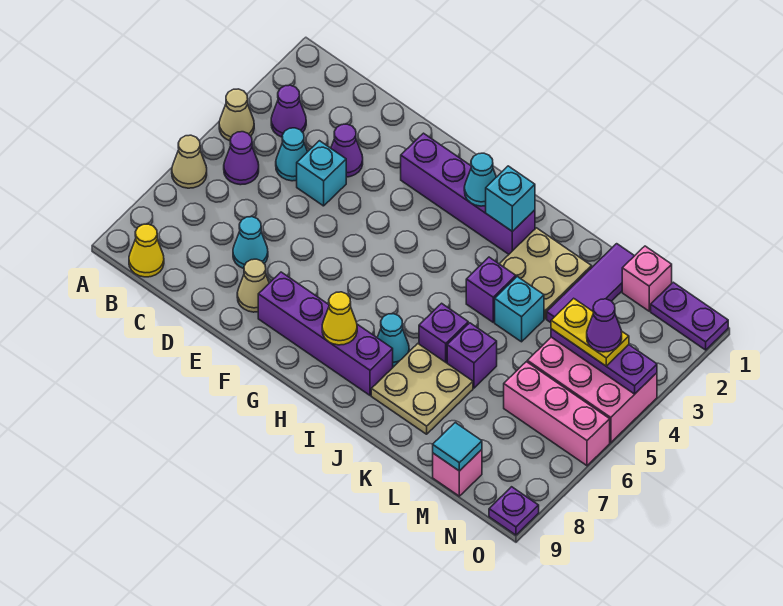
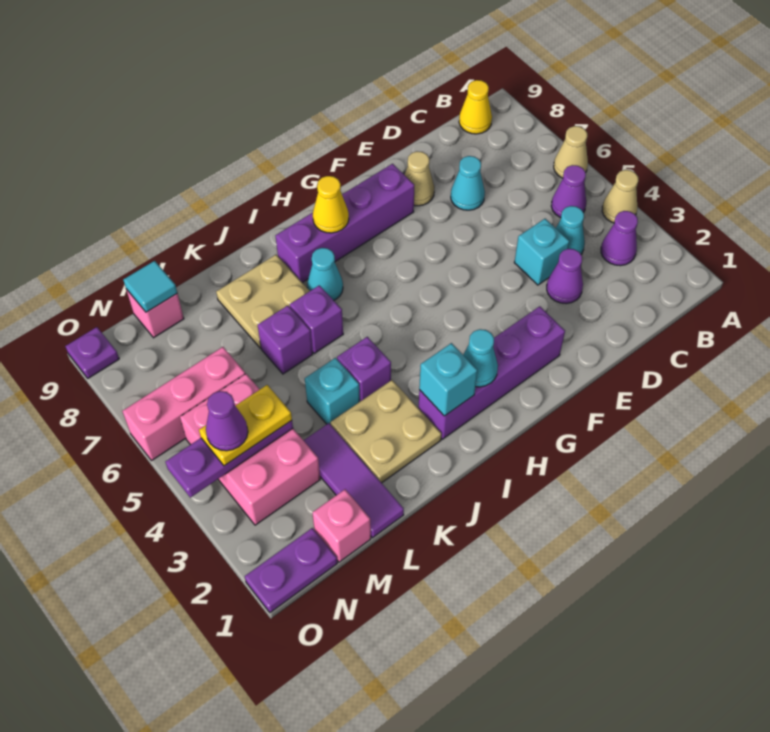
pink brick M4:O5 level 1 -> pink brick M3:N5 level 1

